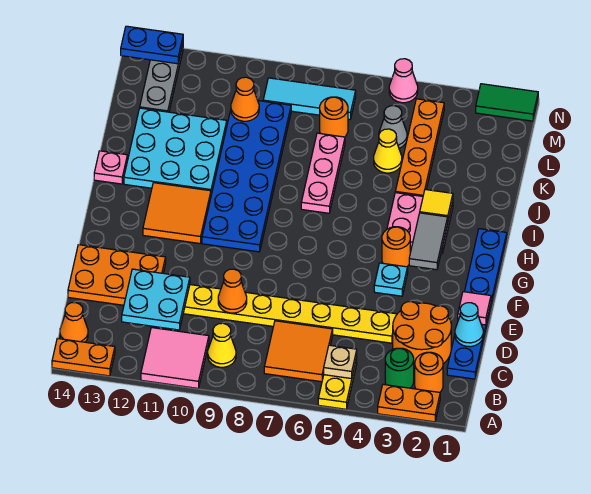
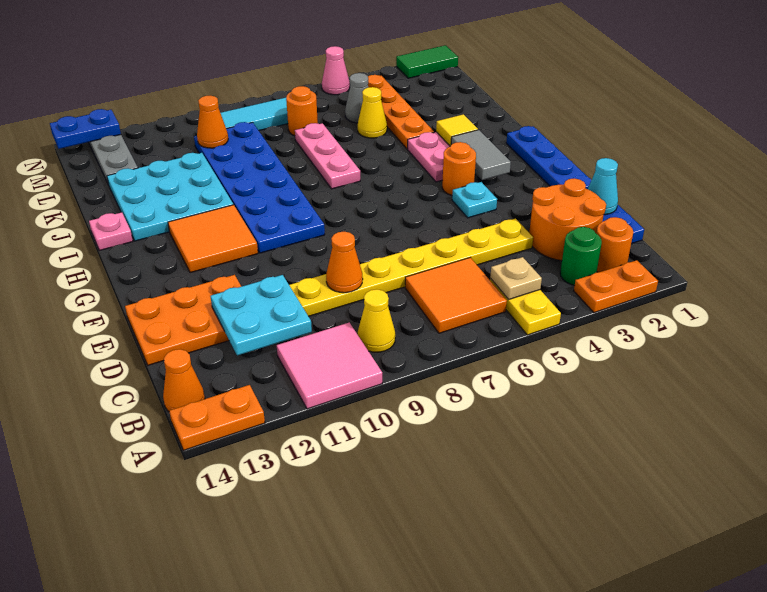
pink tile E1 level 2 -> none

